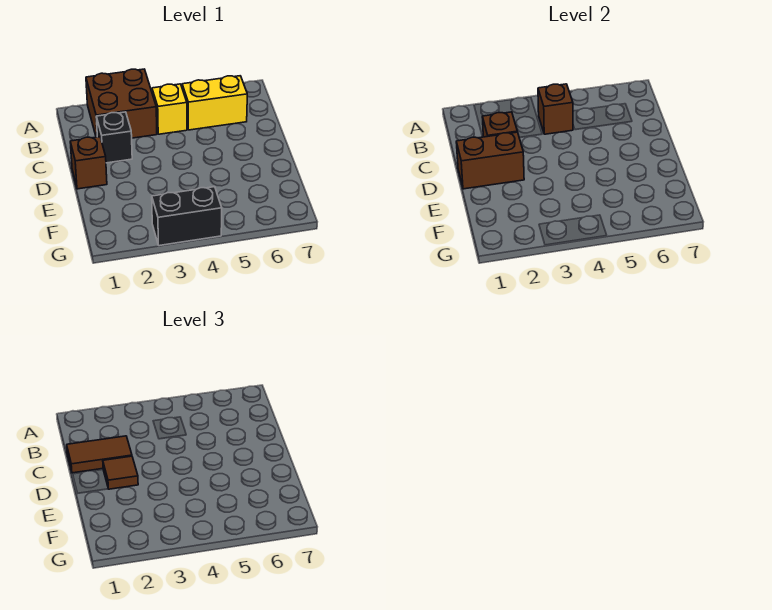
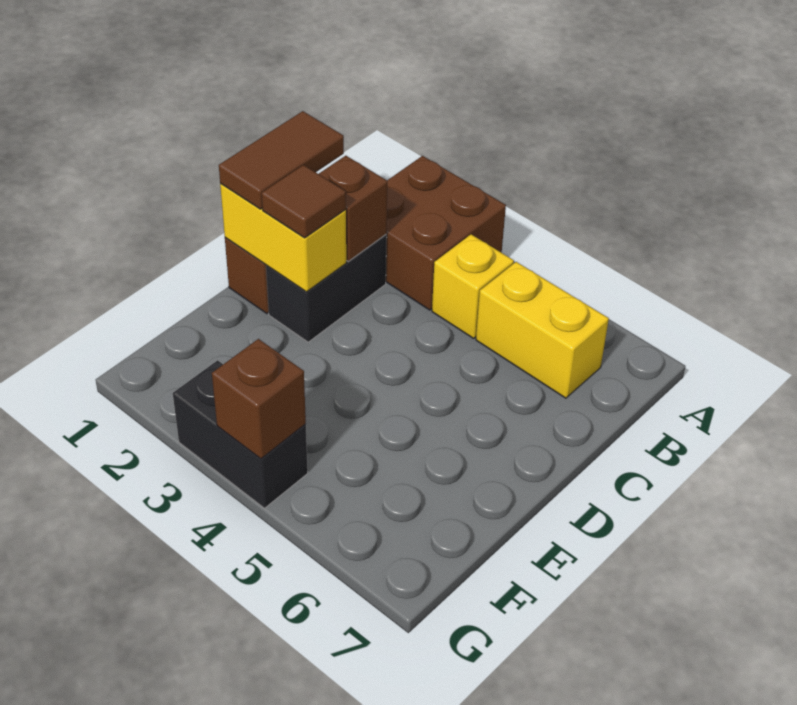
brown brick B4 level 2 -> brown brick G4 level 2
brown tile C1:C2 level 3 -> brown tile C1:D1 level 3
black brick C2 level 1 -> black brick C2:D2 level 1
brown brick D1:D2 level 2 -> yellow brick D1:D2 level 2

